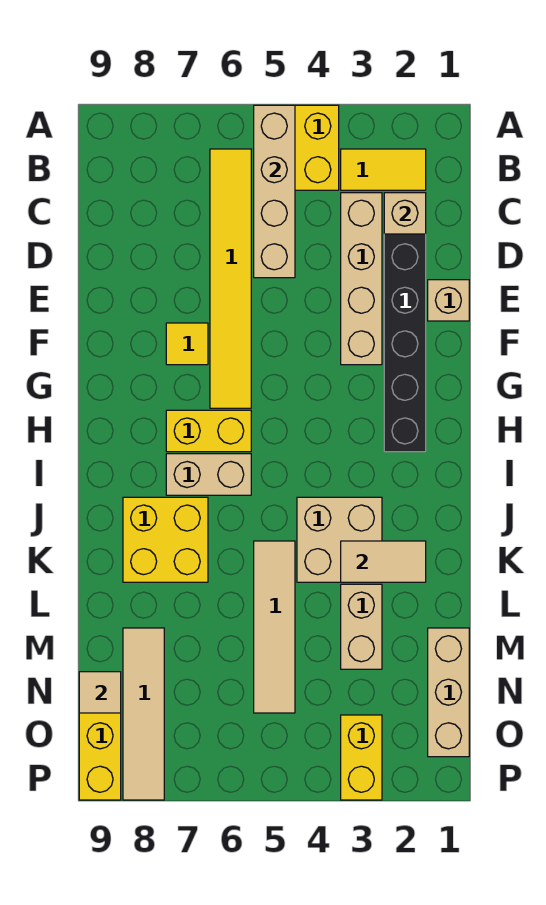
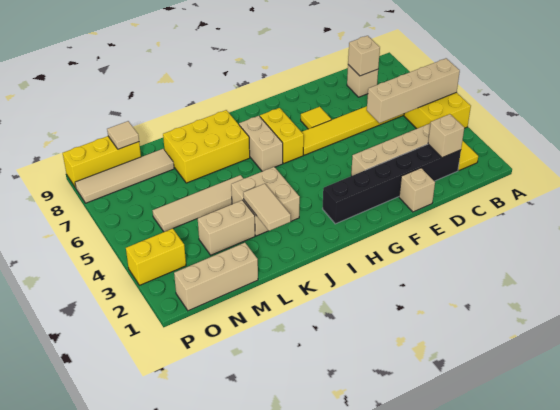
none -> tan brick C8 level 1
none -> tan brick C8 level 2
yellow brick J7:K8 level 1 -> yellow brick J7:L8 level 1

